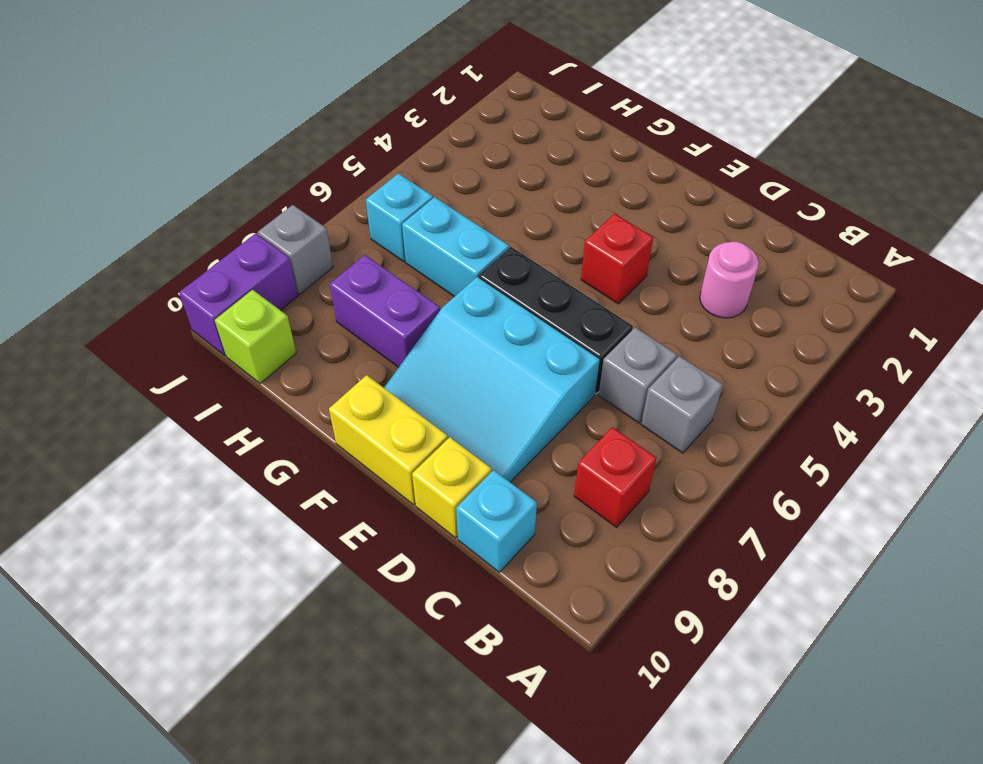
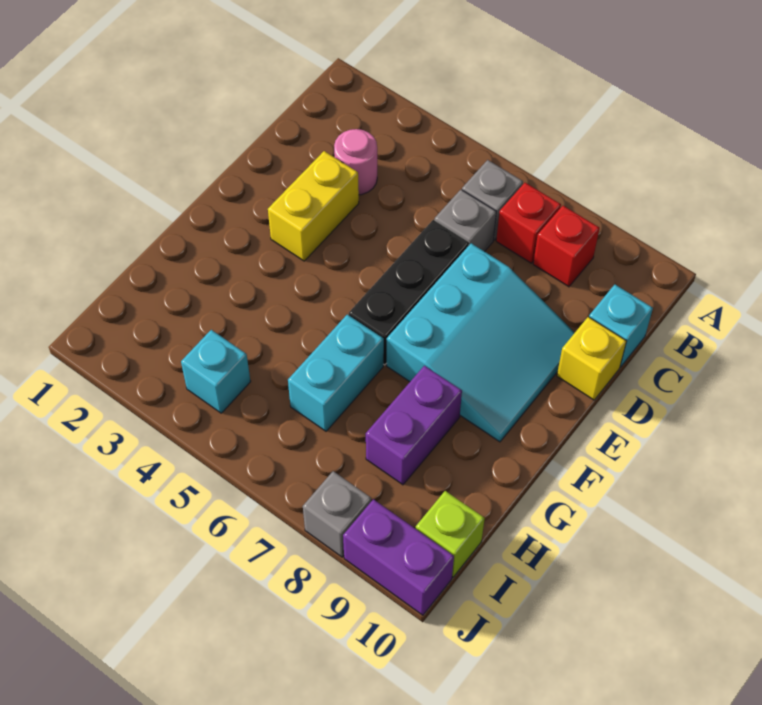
red brick E4 level 1 -> red brick B7 level 1
yellow brick E10:F10 level 1 -> yellow brick D3:E3 level 1
cyan brick I6 level 1 -> cyan brick I4 level 1

